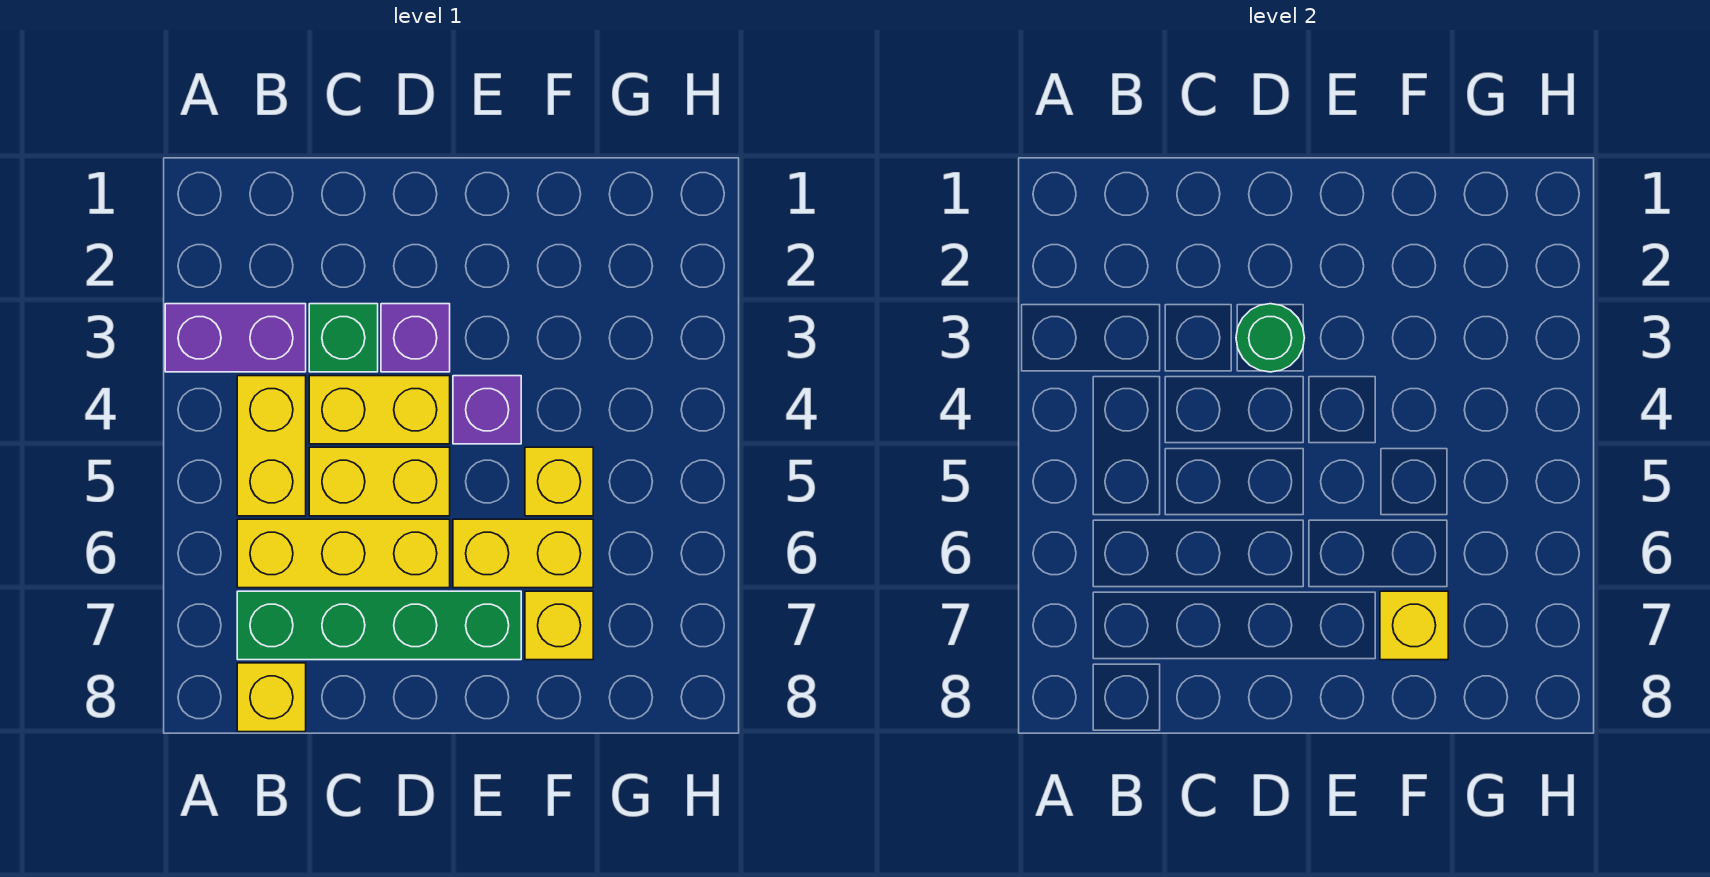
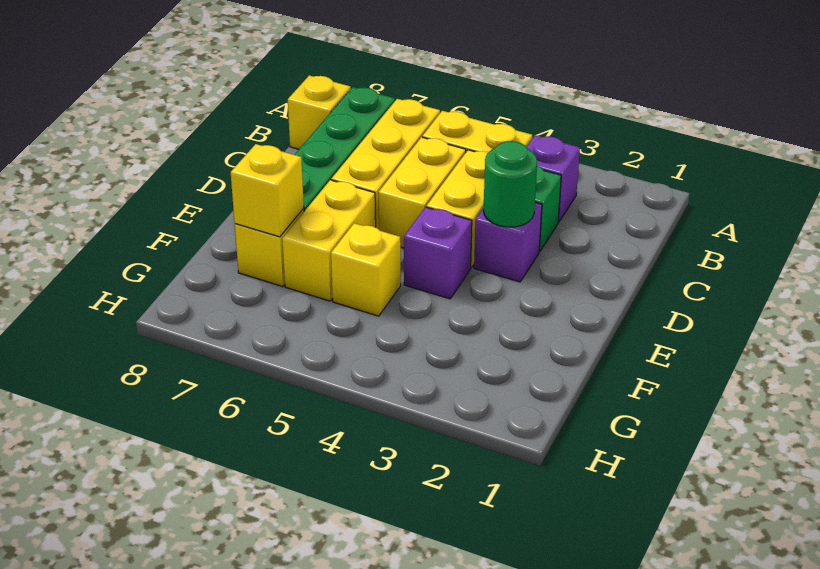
purple brick A3:B3 level 1 -> purple brick B3 level 1

